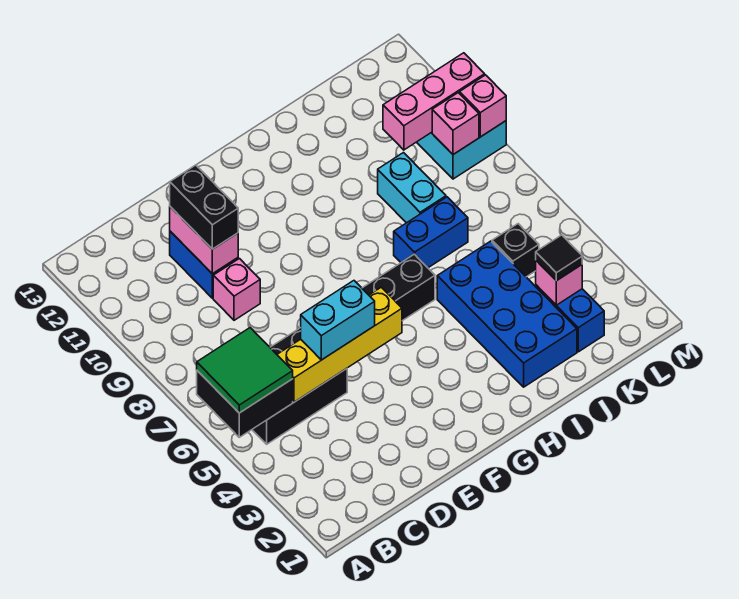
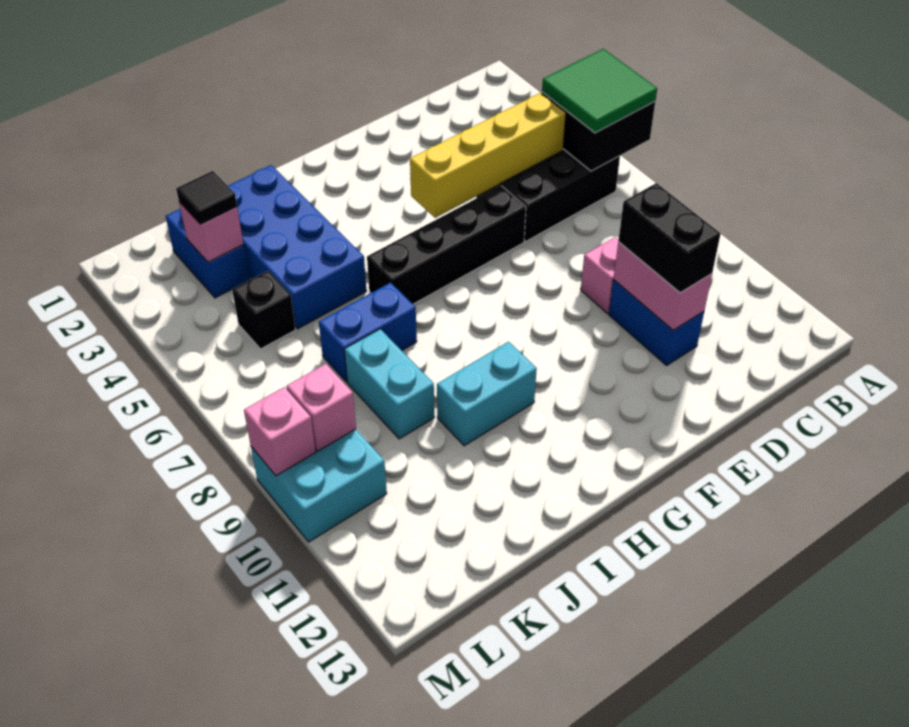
cyan brick D5:E5 level 3 -> cyan brick H10:I10 level 1
pink brick K10:M10 level 2 -> none

